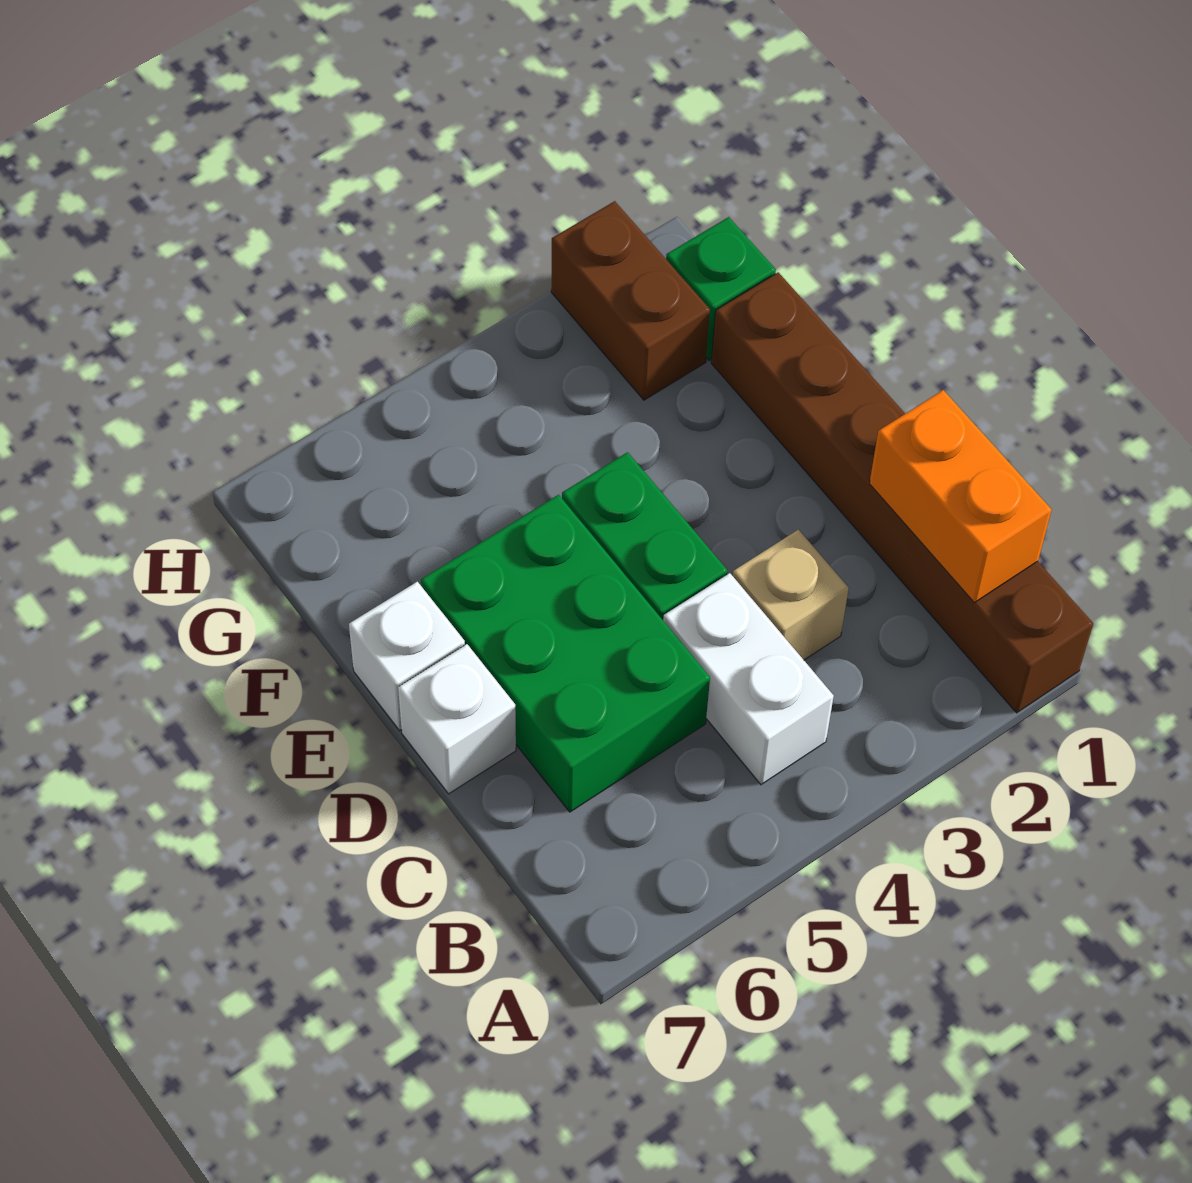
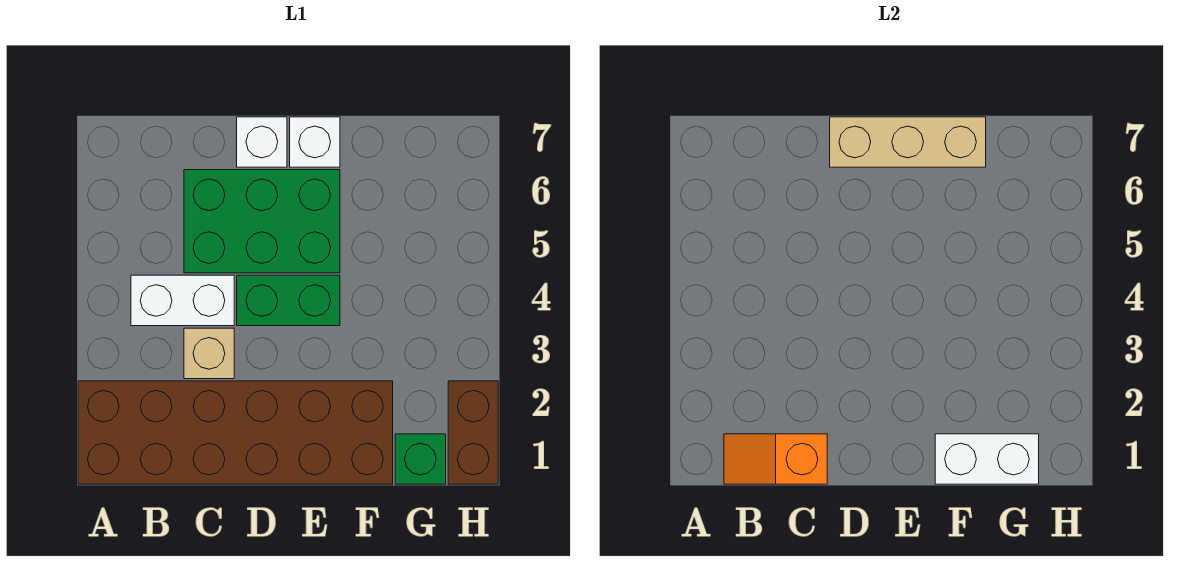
brown brick A1:F1 level 1 -> brown brick A1:F2 level 1
orange brick B1:C1 level 2 -> orange slope B1:C1 level 2 top C
none -> tan brick D7:F7 level 2
none -> white brick F1:G1 level 2
brown brick G2:H2 level 1 -> brown brick H1:H2 level 1

